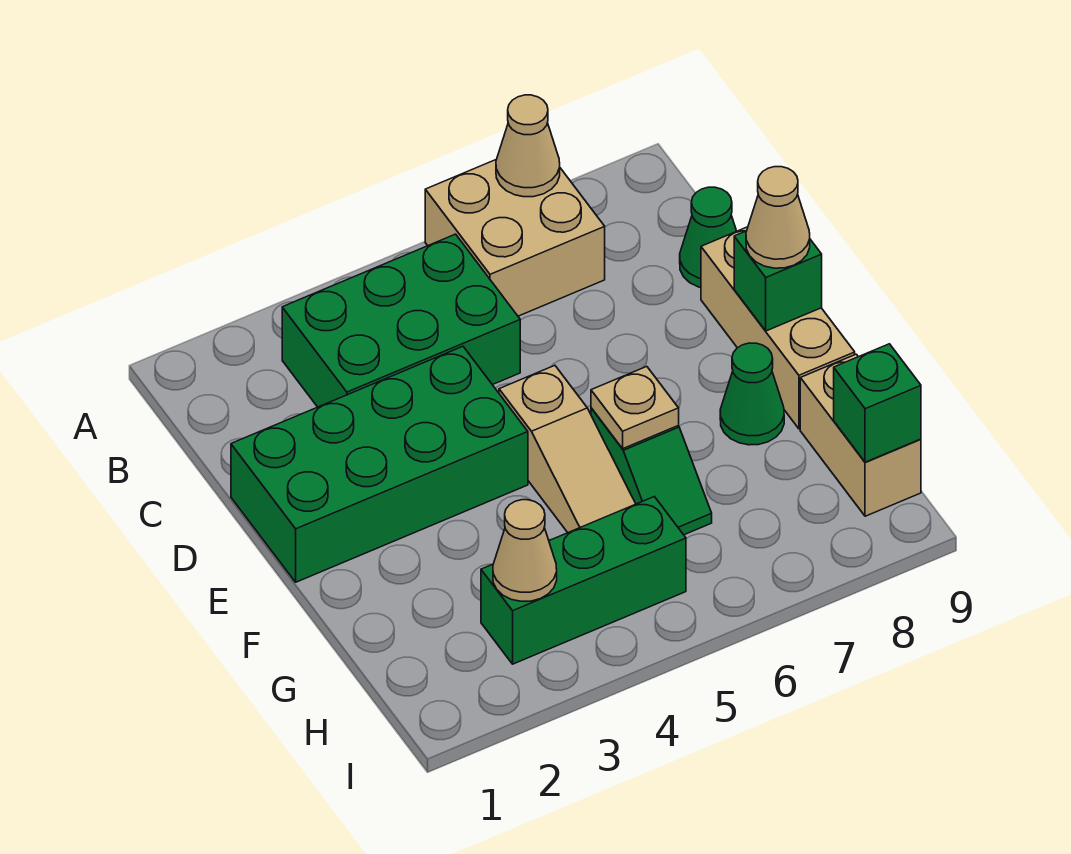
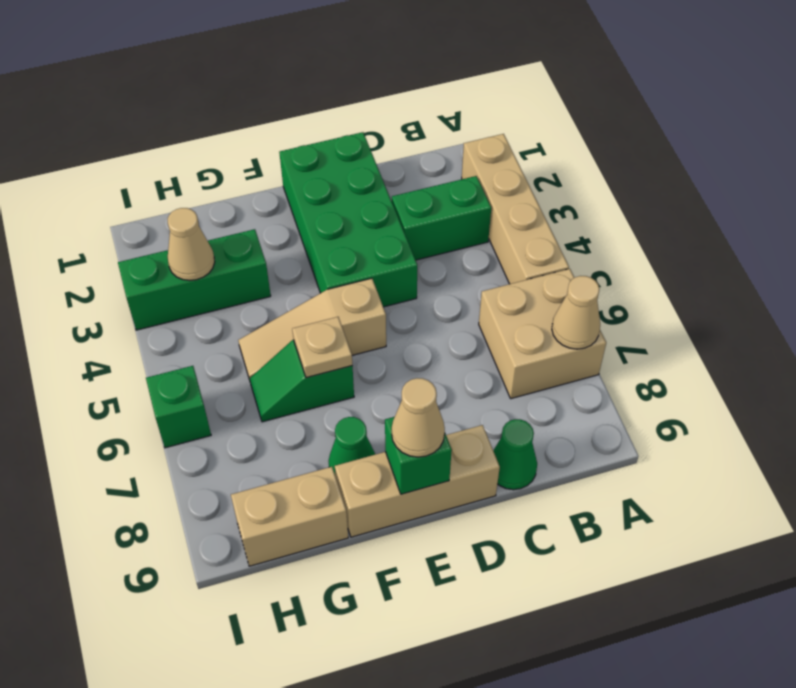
none -> tan brick A2:A5 level 1
green brick B3:C5 level 1 -> green brick B3:C3 level 1
green brick H3:H5 level 1 -> green brick G3:I3 level 1
green brick H9 level 2 -> green brick I6 level 1

